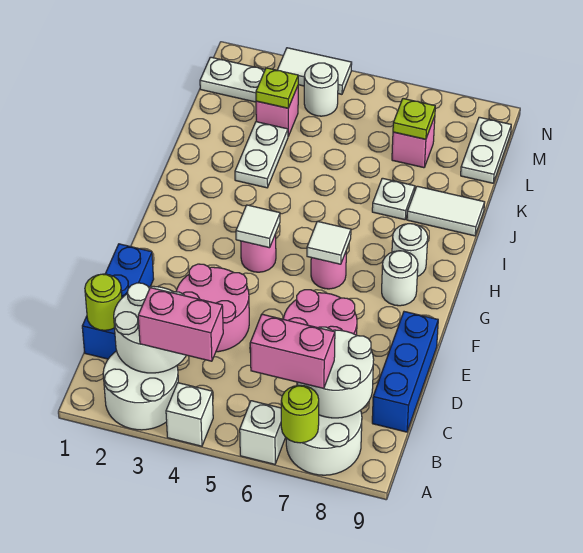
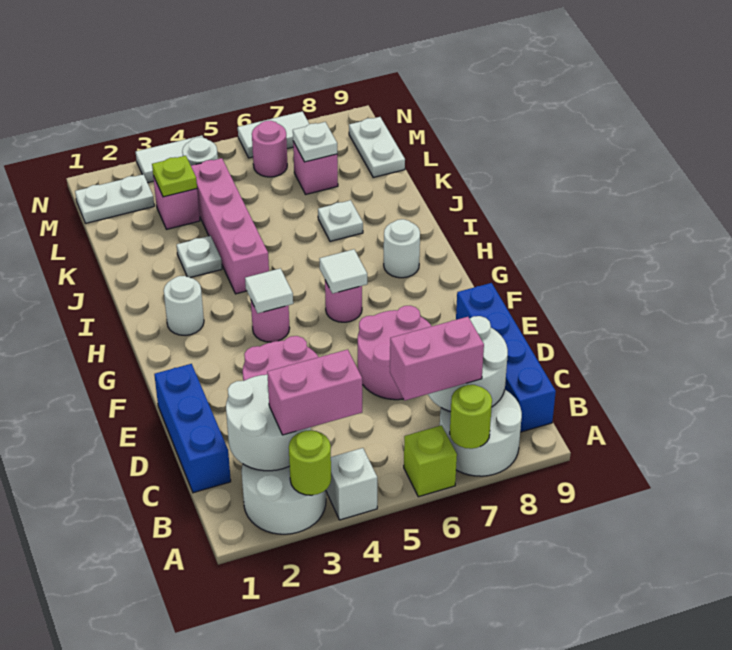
white brick A6 level 1 -> lime brick A6 level 1
lime round brick C1 level 2 -> lime round brick A3 level 2
blue brick C9:E9 level 1 -> blue brick B9:E9 level 1
white round brick G8 level 1 -> white round brick H2 level 1
none -> pink brick I4:L4 level 1
white plate J3:K3 level 1 -> white plate J3 level 1
white tile J8:J9 level 1 -> white tile N6:N7 level 1
lime plate L7 level 2 -> white plate L7 level 2
none -> pink round brick M6 level 1

